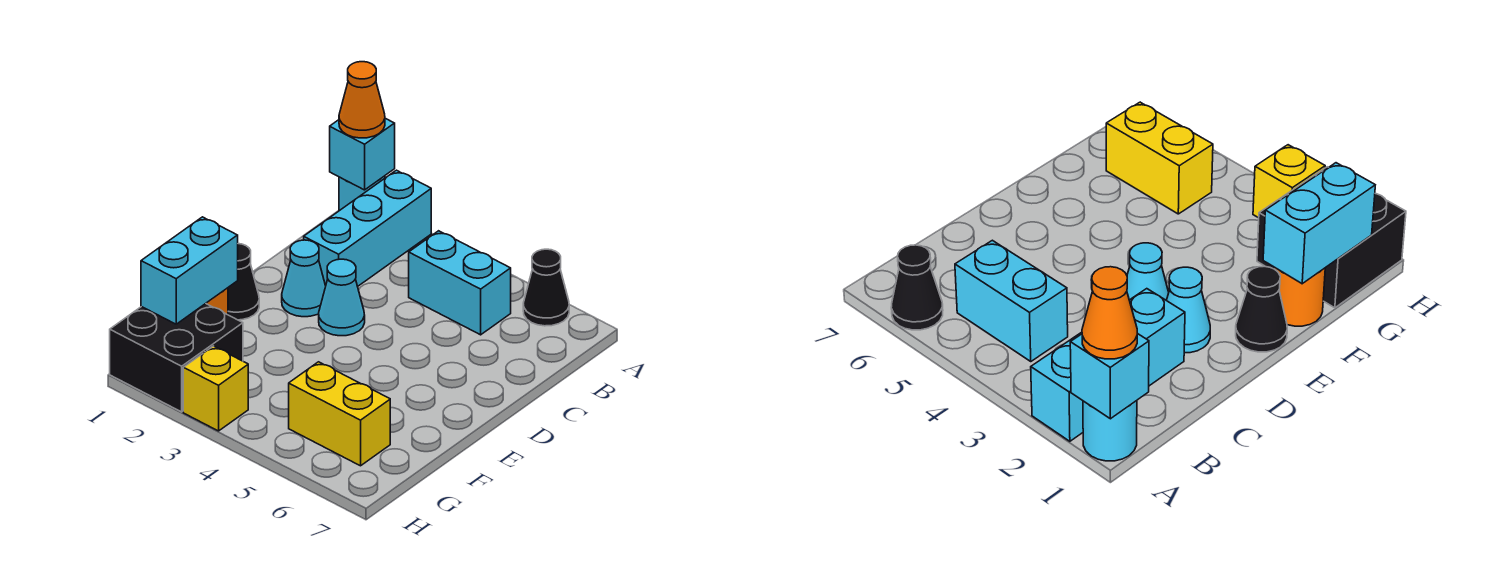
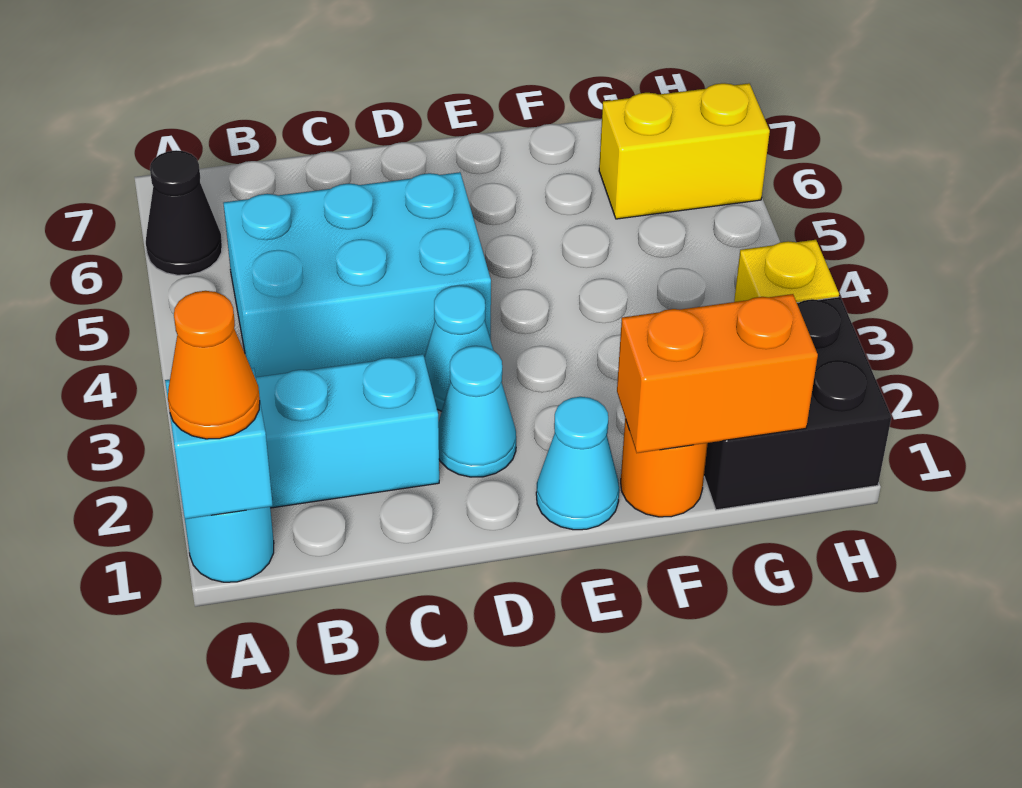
cyan brick B4:B5 level 1 -> cyan brick B4:D5 level 1
black cone E1 level 1 -> cyan cone E1 level 1
cyan brick F1:G1 level 2 -> orange brick F1:G1 level 2
yellow brick G5:G6 level 1 -> yellow brick G6:H6 level 1

